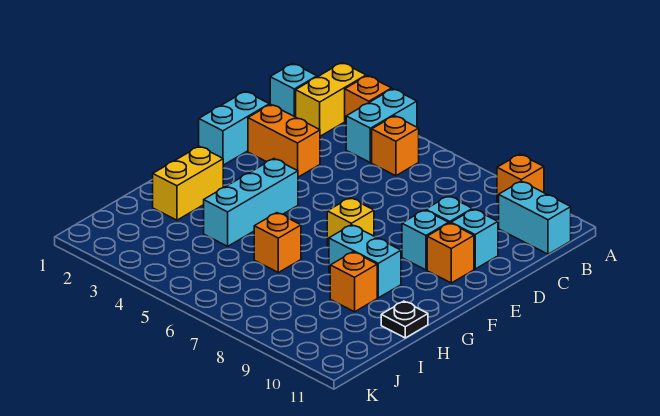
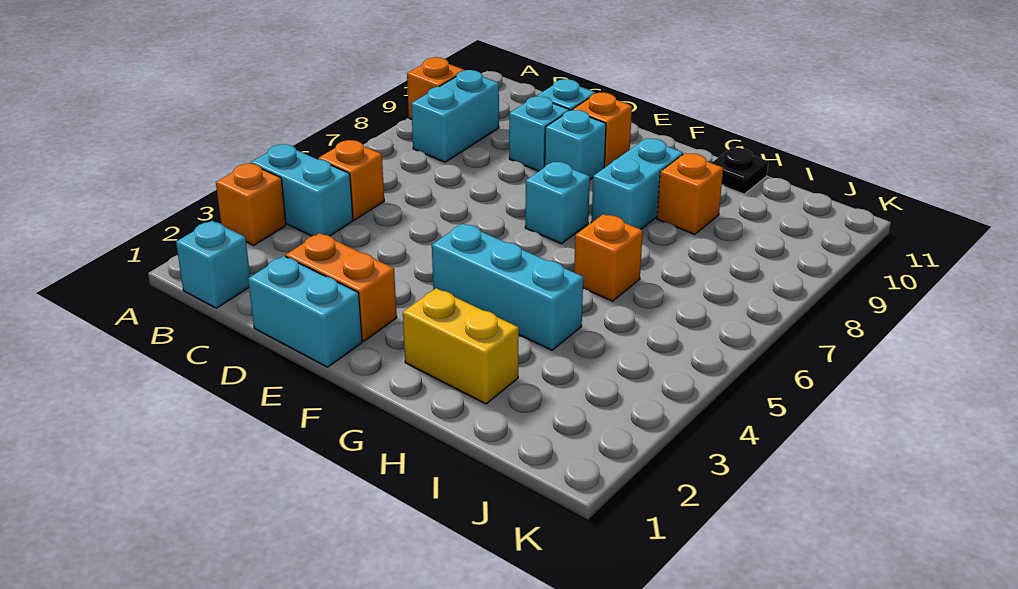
yellow brick A2:B2 level 1 -> none
cyan brick B10:B11 level 1 -> cyan brick B8:B9 level 1
orange brick D2:D3 level 1 -> orange brick D2:E2 level 1
yellow brick F7 level 1 -> cyan brick F7 level 1

